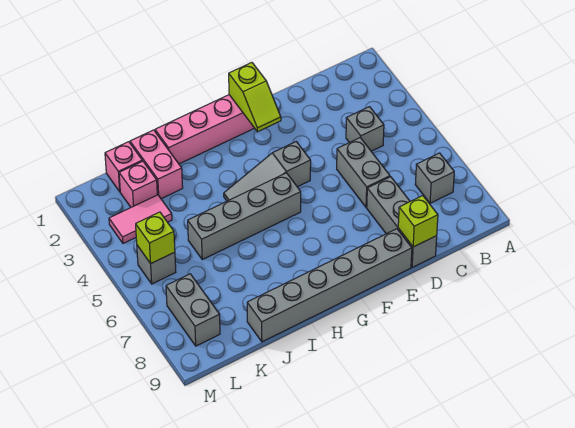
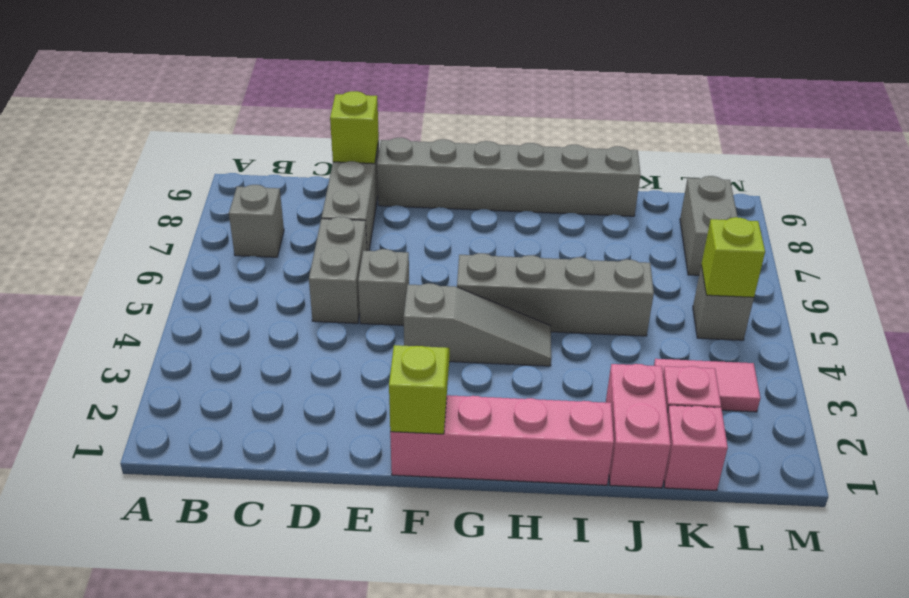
grey brick C4 level 1 -> grey brick E5 level 1

